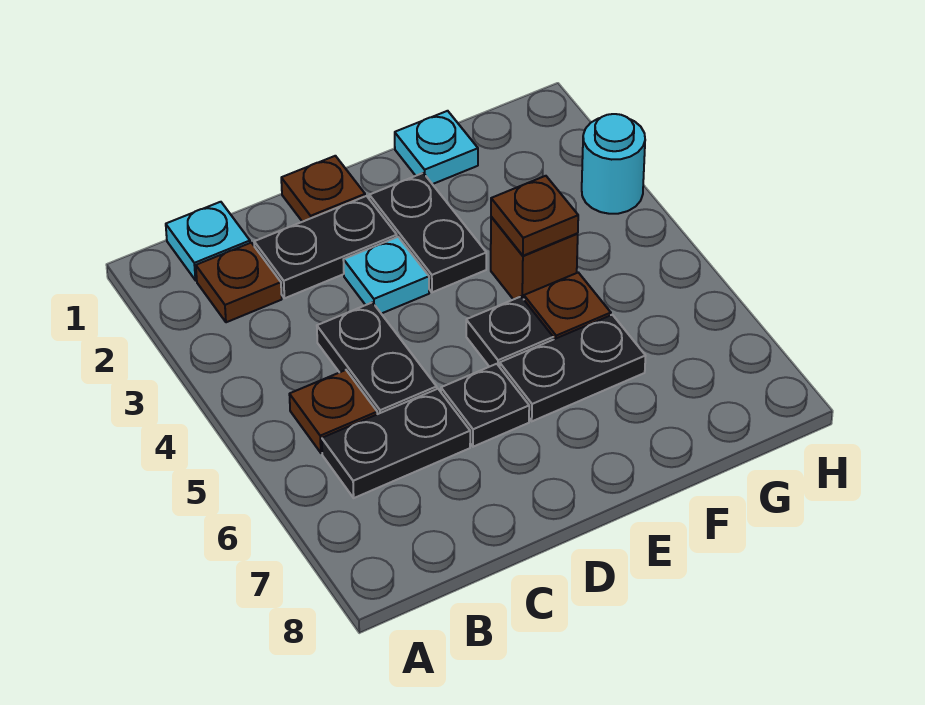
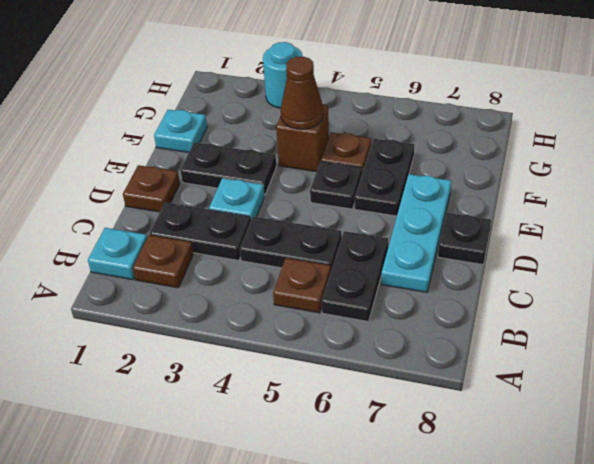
black plate C2:D2 level 1 -> black plate C2:C3 level 1
none -> cyan plate C7:E7 level 1
black plate D6 level 1 -> black plate D8 level 1
brown plate F4 level 2 -> brown cone F4 level 2

